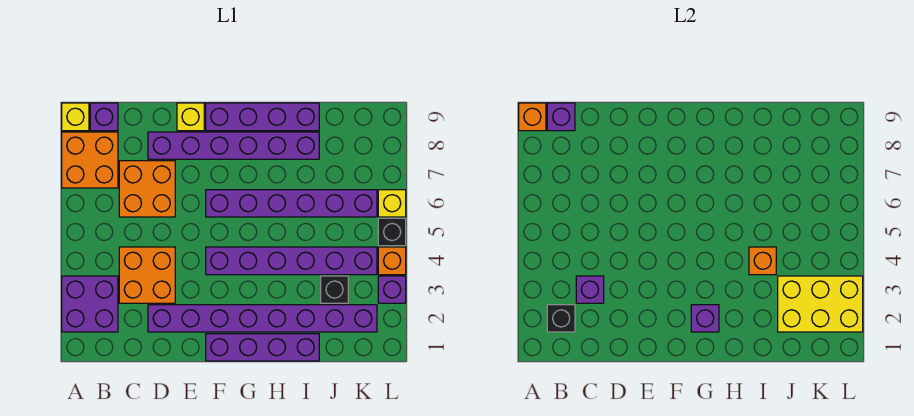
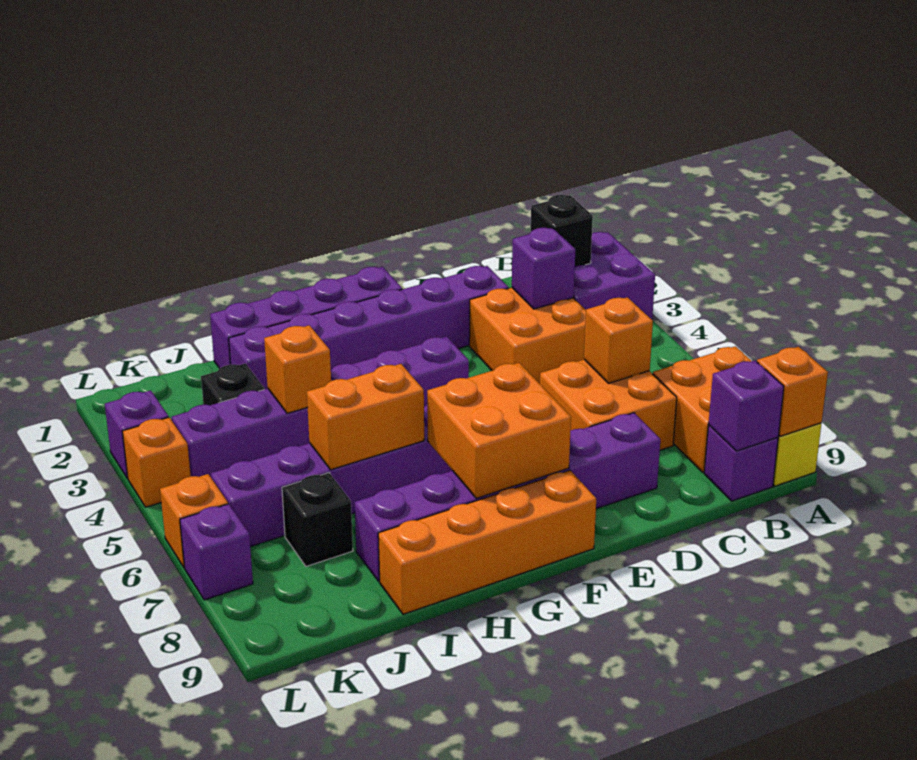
none -> orange brick C6 level 2
purple brick D2:K2 level 1 -> purple brick D2:I2 level 1
yellow brick E9 level 1 -> none
none -> orange brick F7:G8 level 2
purple brick F9:I9 level 1 -> orange brick F9:I9 level 1
purple brick G2 level 2 -> purple brick L7 level 1
none -> orange brick H6:I6 level 2
yellow brick J2:L3 level 2 -> none
black brick L5 level 1 -> black brick J7 level 1
yellow brick L6 level 1 -> orange brick L6 level 1

